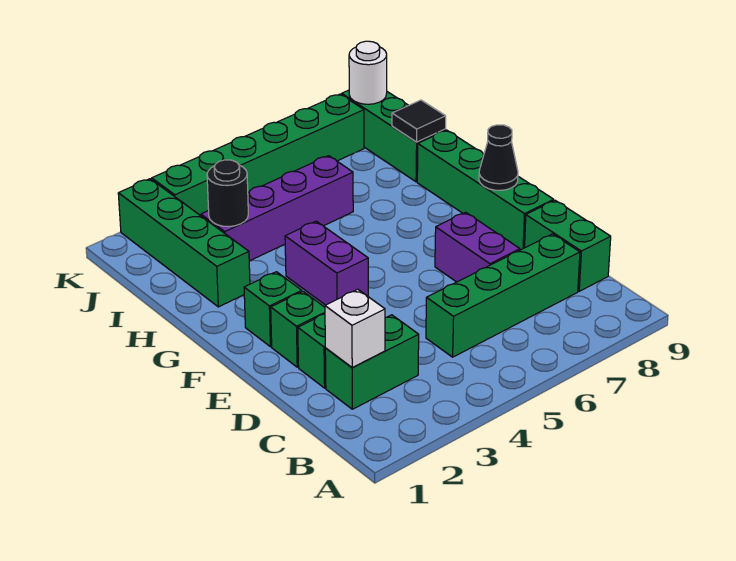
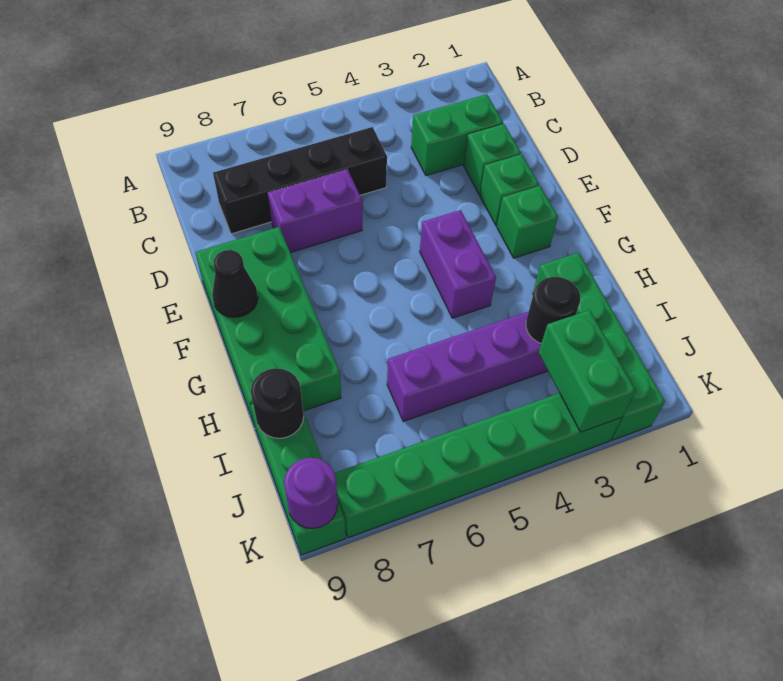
white brick C2 level 2 -> none
green brick C5:C8 level 1 -> black brick C5:C8 level 1
green brick C9:D9 level 1 -> green brick J3:K3 level 2
purple brick D7:E7 level 1 -> purple brick D6:D7 level 1
green brick E9:H9 level 1 -> green brick E8:H9 level 1
black tile I9 level 2 -> black round brick I9 level 2
white round brick K9 level 2 -> purple round brick K9 level 2

